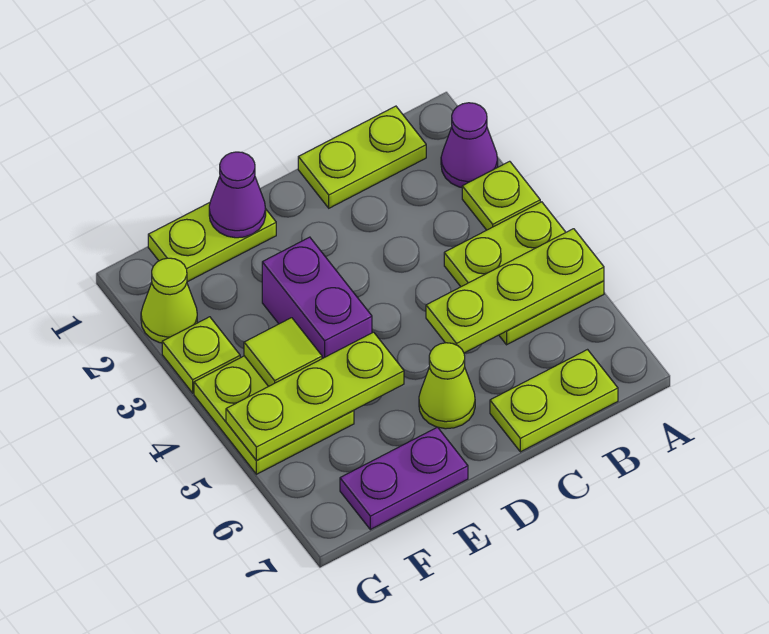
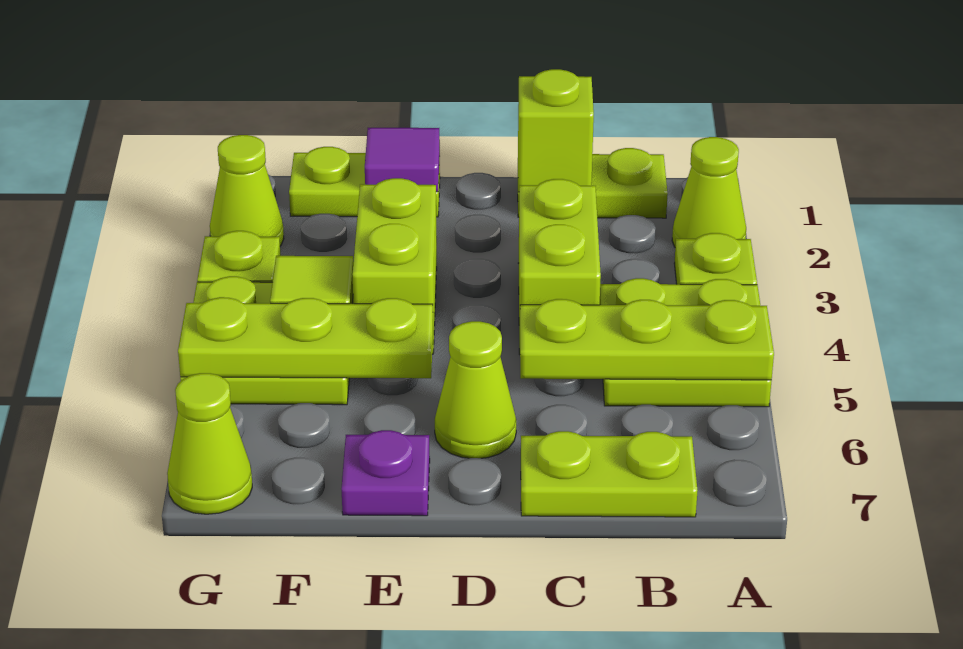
purple cone A2 level 1 -> lime cone A2 level 1
none -> lime brick C1 level 2
none -> lime brick C3:C4 level 1
purple cone E1 level 2 -> purple tile E1 level 2
purple brick E3:E4 level 1 -> lime brick E3:E4 level 1
purple plate E7:F7 level 1 -> purple plate E7 level 1
none -> lime cone G7 level 1

